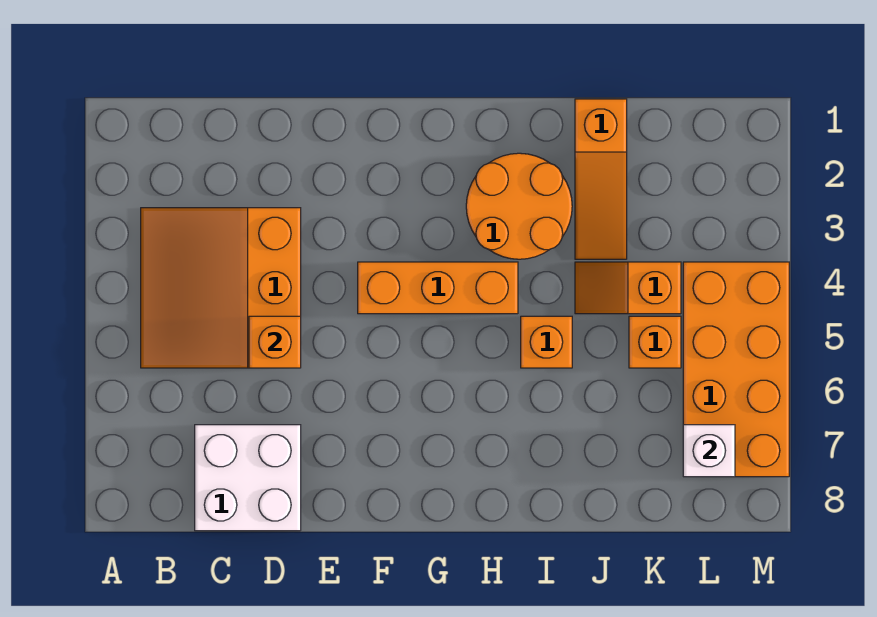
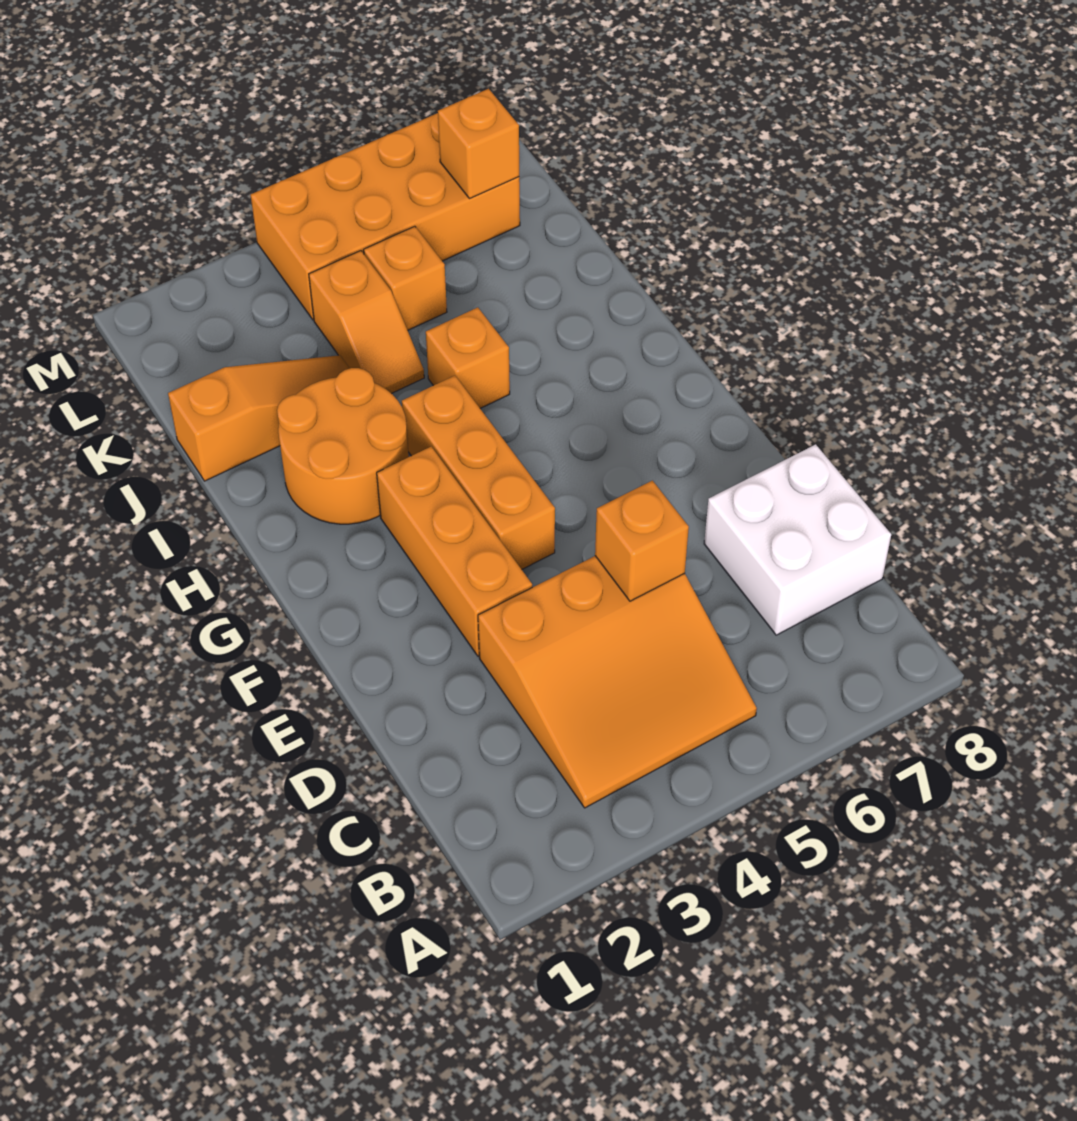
none -> orange brick E3:G3 level 1
white brick L7 level 2 -> orange brick L7 level 2

